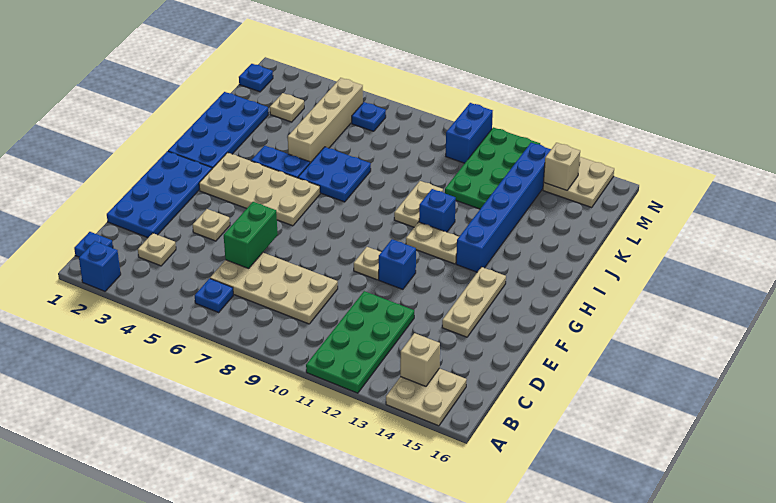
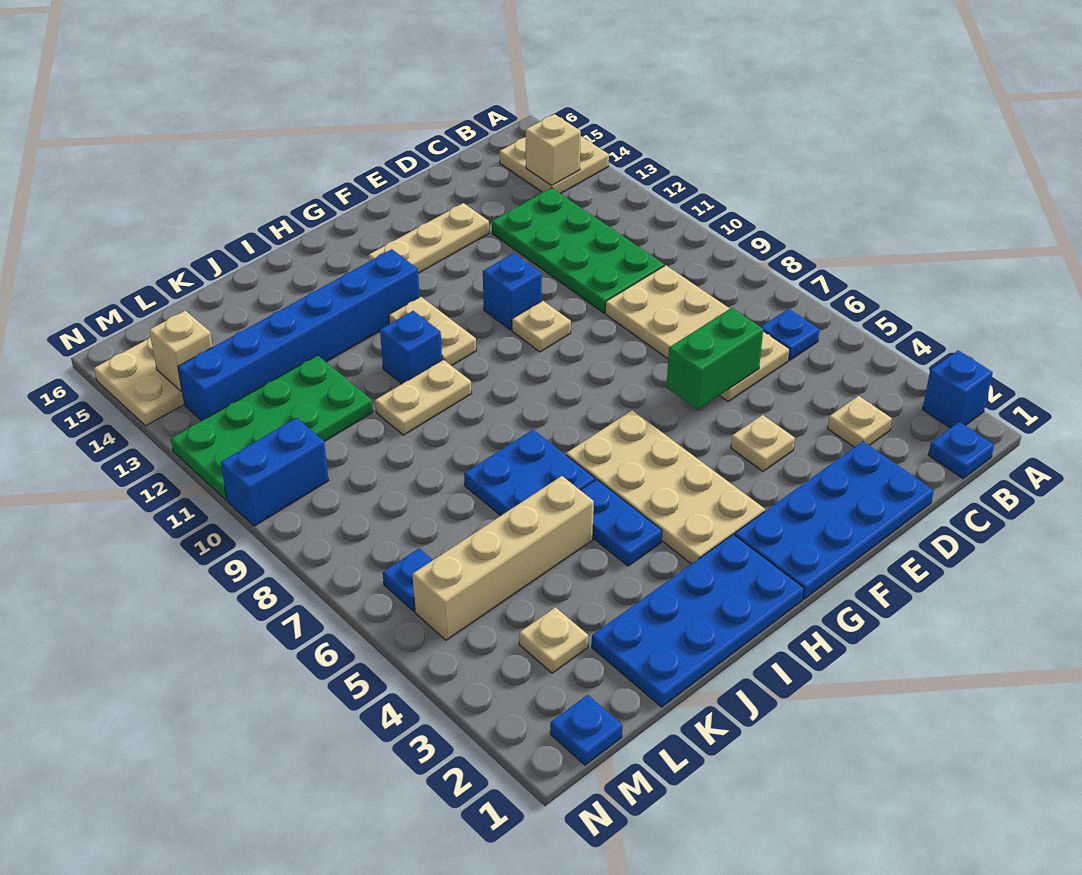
green plate A11:D12 level 1 -> green plate C10:D13 level 1

